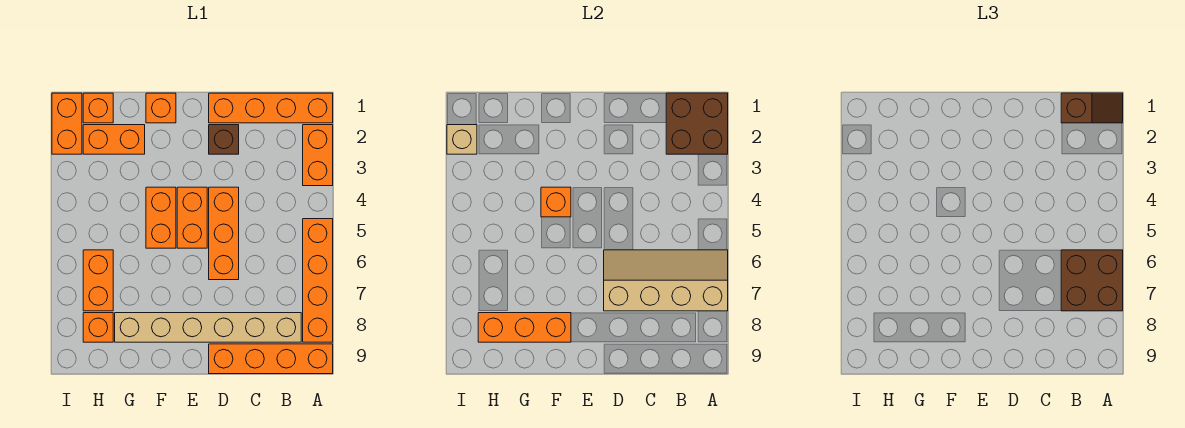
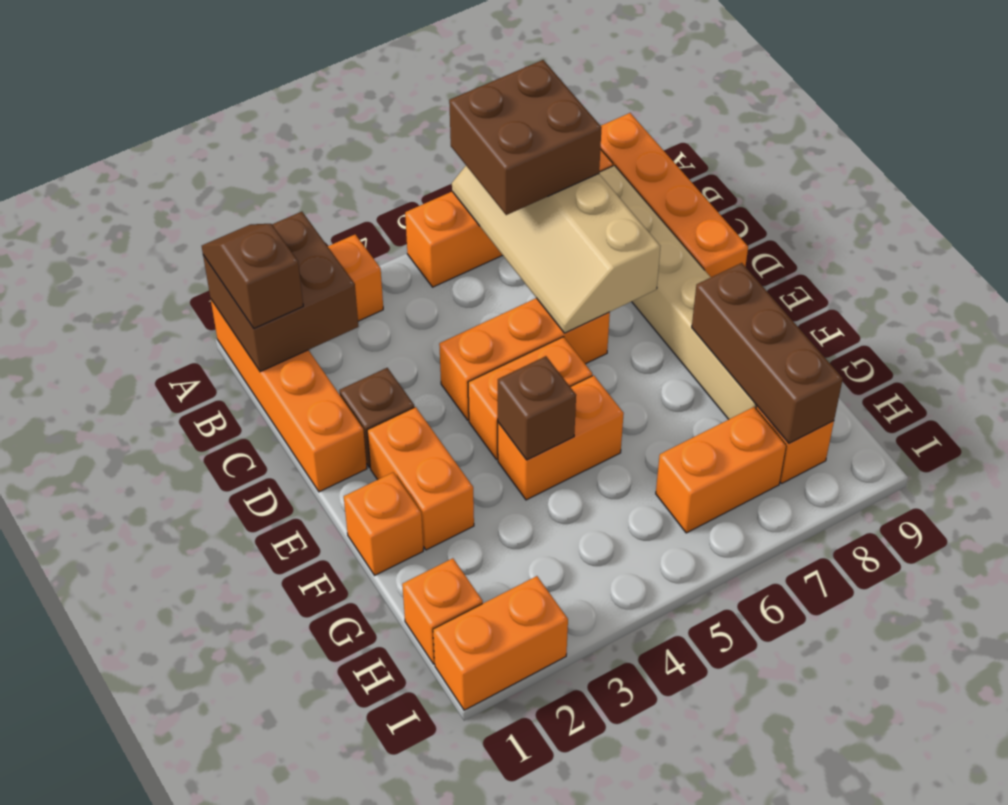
orange brick F4 level 2 -> brown brick F4 level 2
orange brick F8:H8 level 2 -> brown brick F8:H8 level 2
orange brick G2:H2 level 1 -> orange brick E2:F2 level 1
tan brick I2 level 2 -> none

